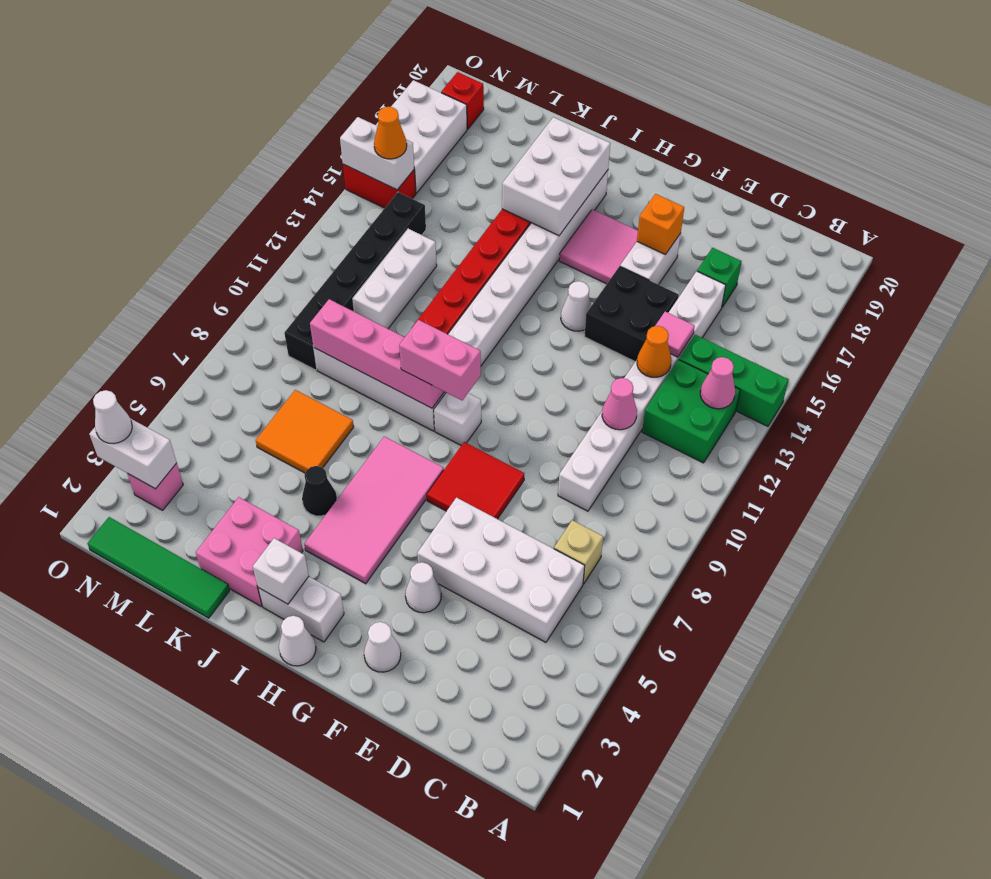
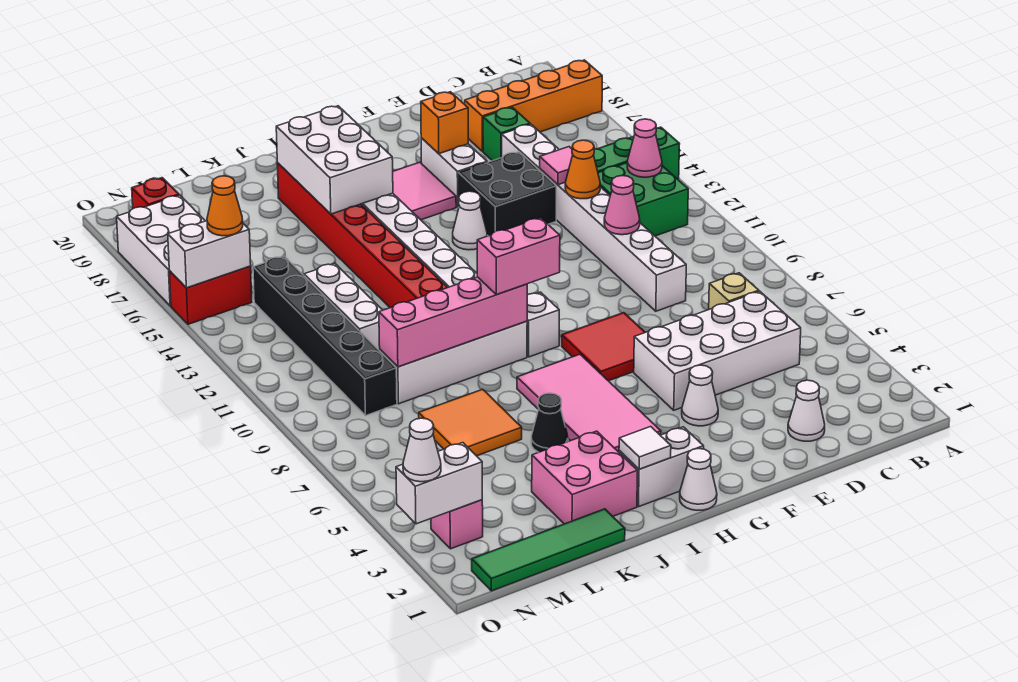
none -> orange brick A18:D18 level 1
white cone F2 level 1 -> white cone D2 level 1
white brick I2 level 2 -> white tile I2 level 2

